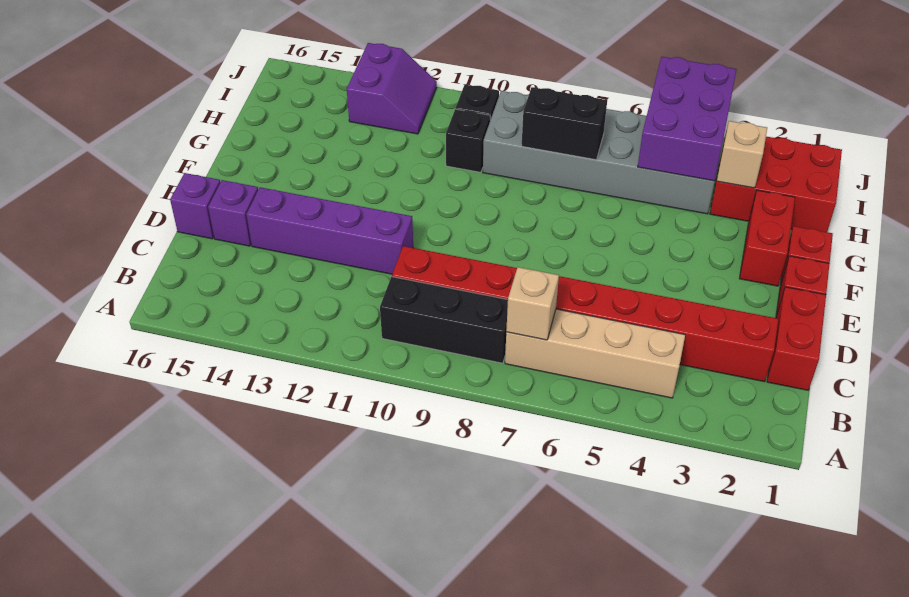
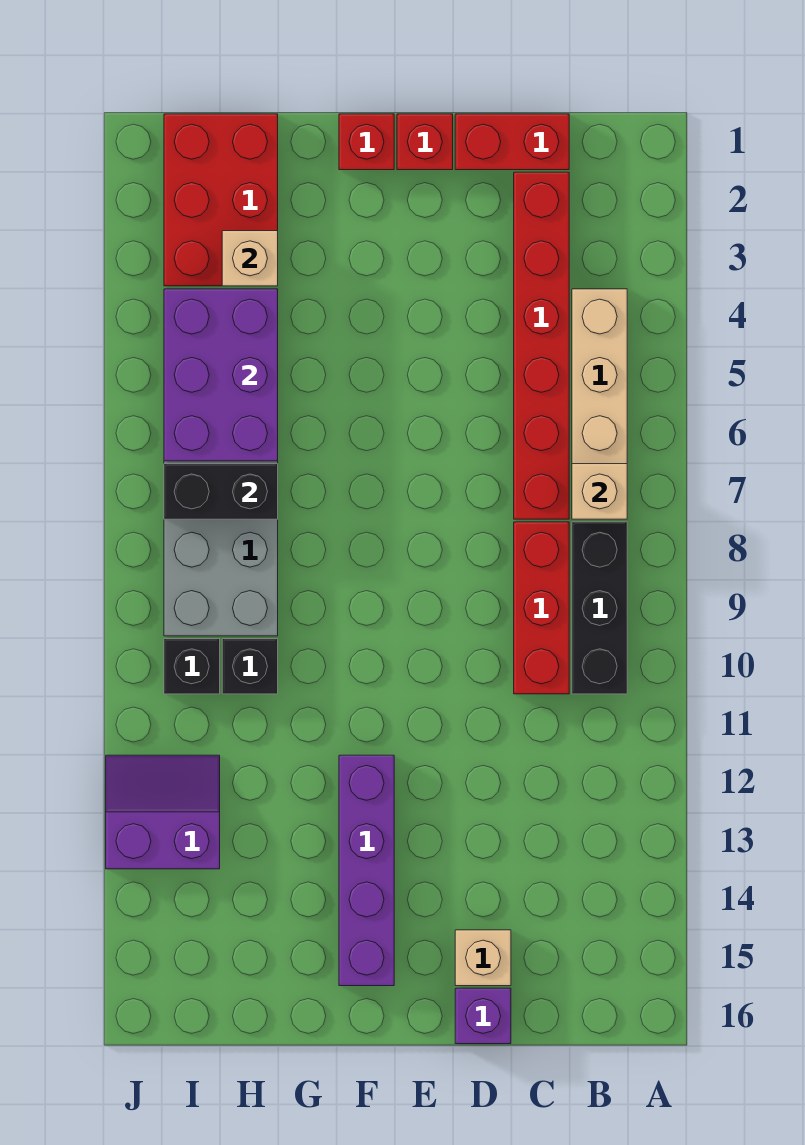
purple brick D11:D14 level 1 -> purple brick F12:F15 level 1
purple brick D15 level 1 -> tan brick D15 level 1
red brick F2:G2 level 1 -> none
purple brick H4:J5 level 2 -> purple brick H4:I6 level 2
black brick H7:H8 level 2 -> black brick H7:I7 level 2

